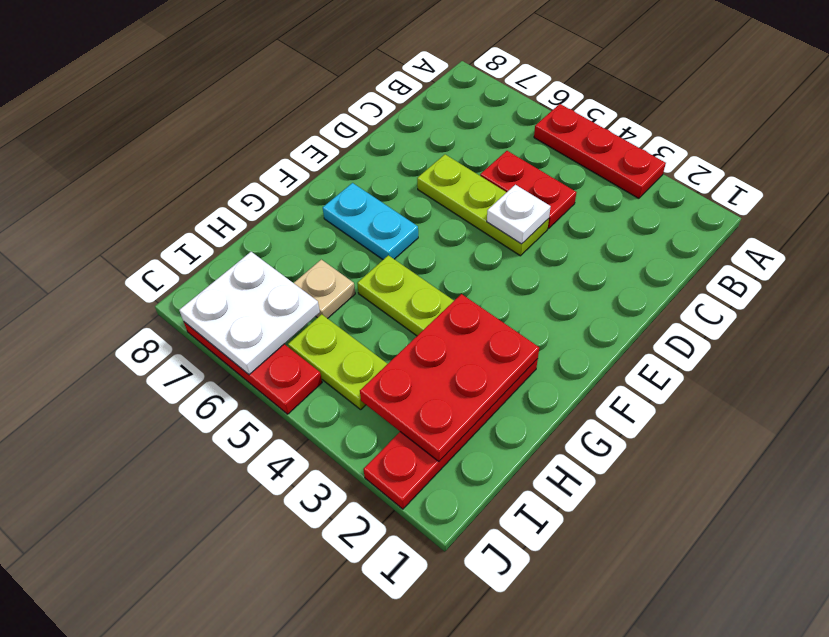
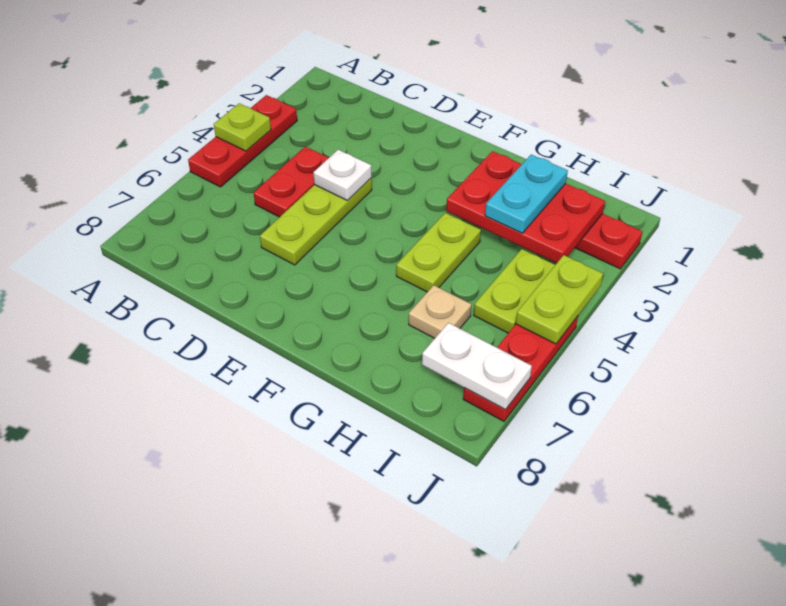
none -> lime plate A4 level 2
cyan plate F6:F7 level 1 -> cyan plate H2:H3 level 3
white plate I6:J7 level 2 -> white plate I7:J7 level 2
none -> lime plate J4:J5 level 2

